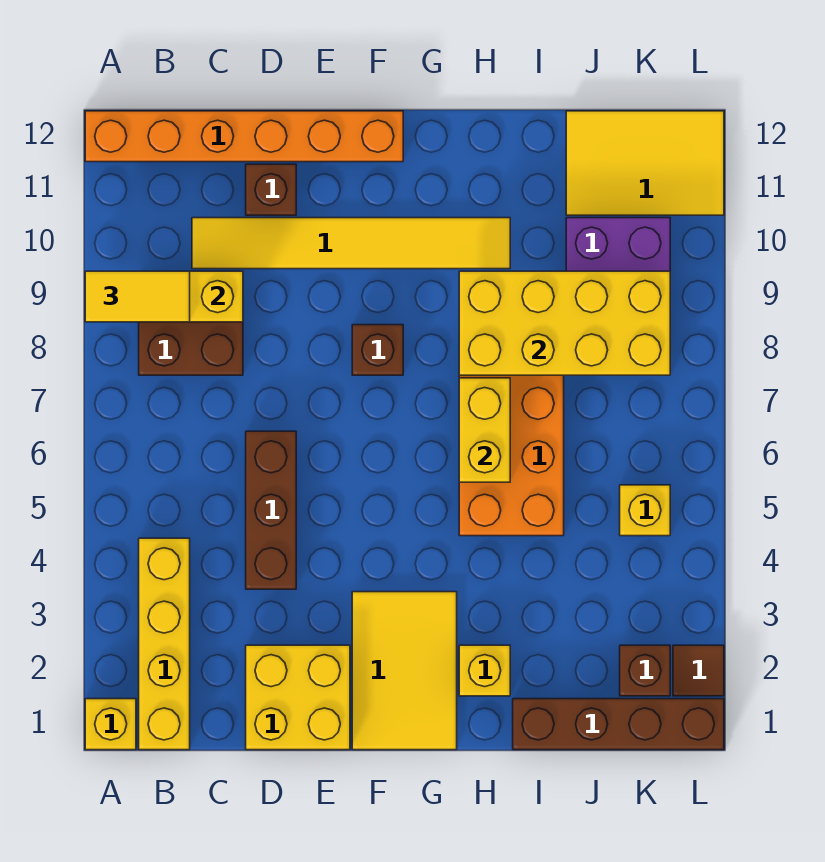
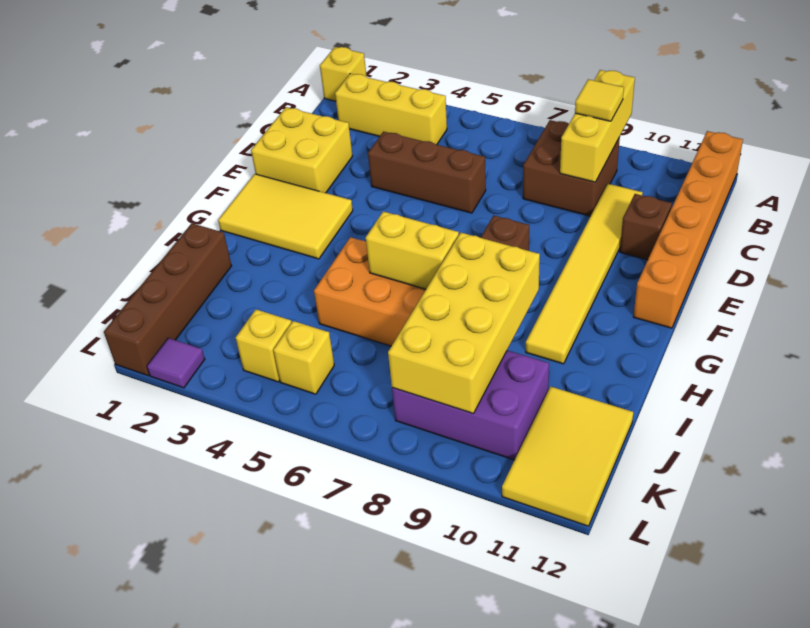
yellow tile A9:B9 level 3 -> yellow tile B9 level 3
yellow brick B1:B4 level 1 -> yellow brick B2:B4 level 1
yellow brick H2 level 1 -> yellow brick K4 level 1
brown brick K2 level 1 -> none
brown tile L2 level 1 -> purple tile L2 level 1

